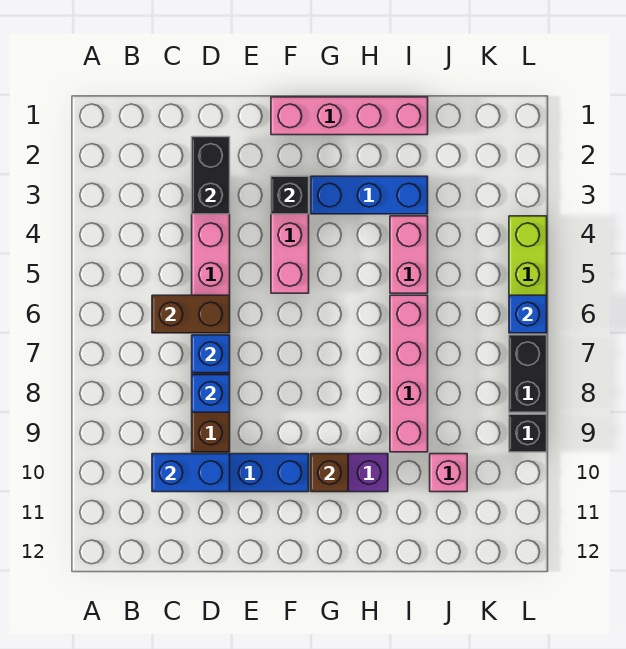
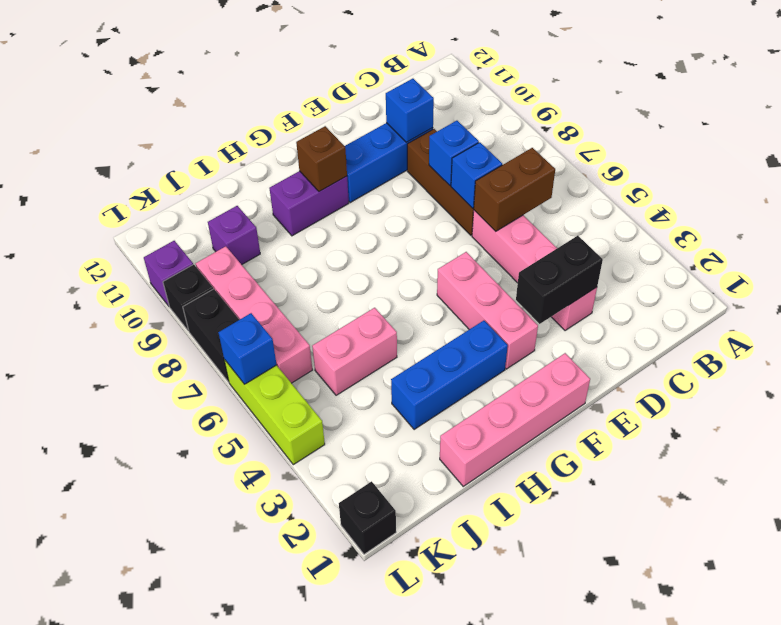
blue brick C10:D10 level 2 -> blue brick D10 level 2
black brick D2:D3 level 2 -> black brick D3:E3 level 2
black brick F3 level 2 -> black brick L1 level 1
pink brick I4:I5 level 1 -> pink brick I5:J5 level 1
pink brick I6:I9 level 1 -> pink brick K6:K9 level 1
pink brick J10 level 1 -> purple brick J10 level 1
none -> purple brick L10 level 1

